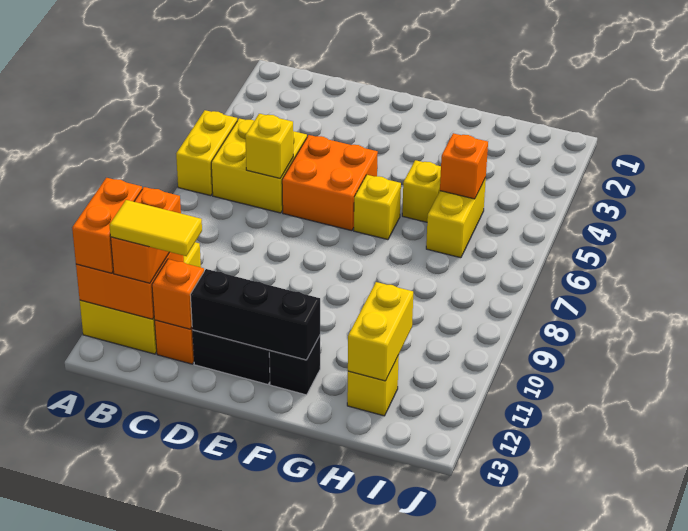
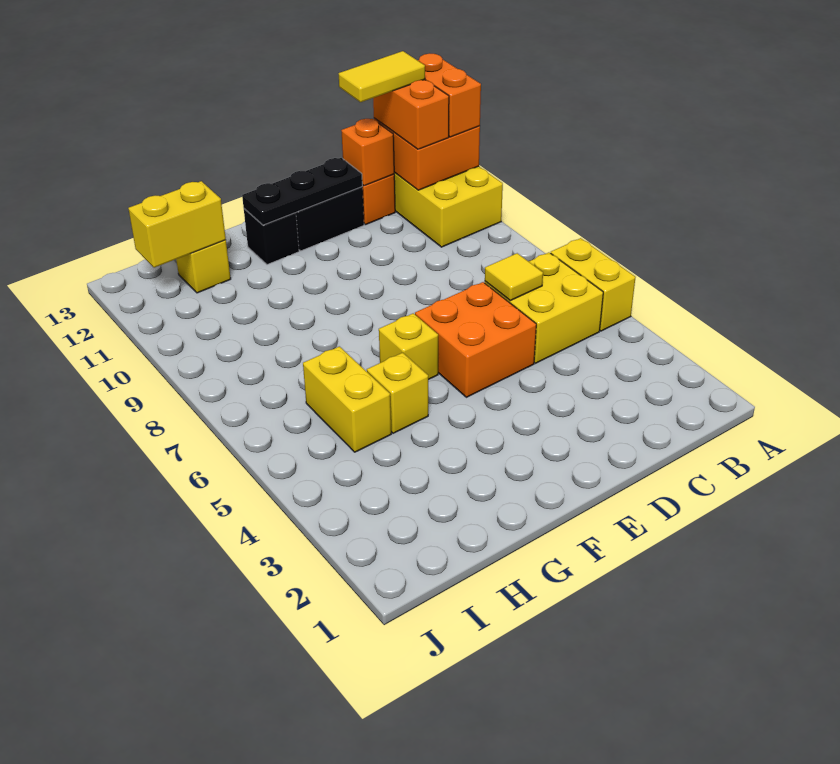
yellow brick C6 level 2 -> yellow tile C6 level 2
black brick D12:F12 level 2 -> black plate D12:F12 level 2
orange brick H5 level 2 -> none
yellow brick H11:H12 level 2 -> yellow brick H12:I12 level 2

